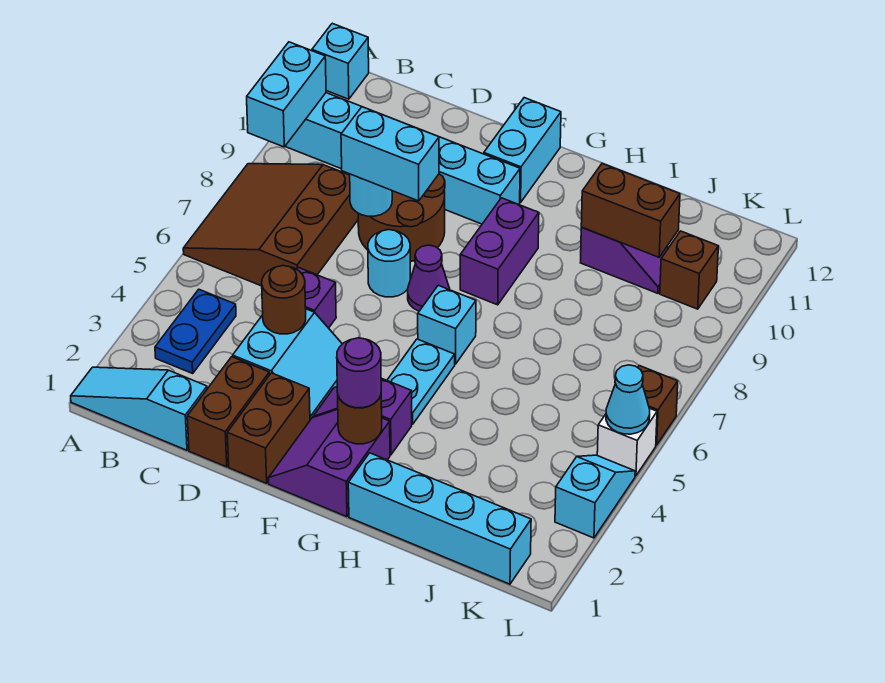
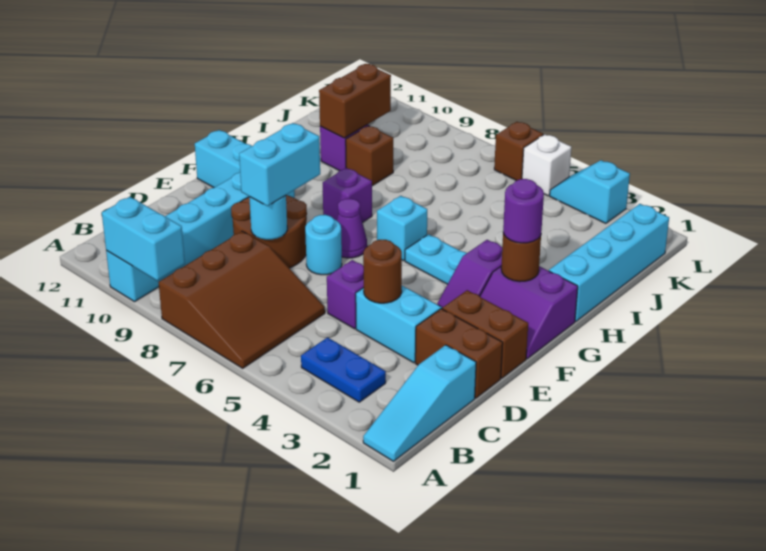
brown slope A6:C8 level 1 top C -> brown slope A6:C8 level 1 top 8
cyan brick A12 level 1 -> none
purple brick G8:G9 level 1 -> purple brick G8 level 1
brown brick K10 level 1 -> brown brick I9 level 1
cyan cone L5 level 2 -> none

